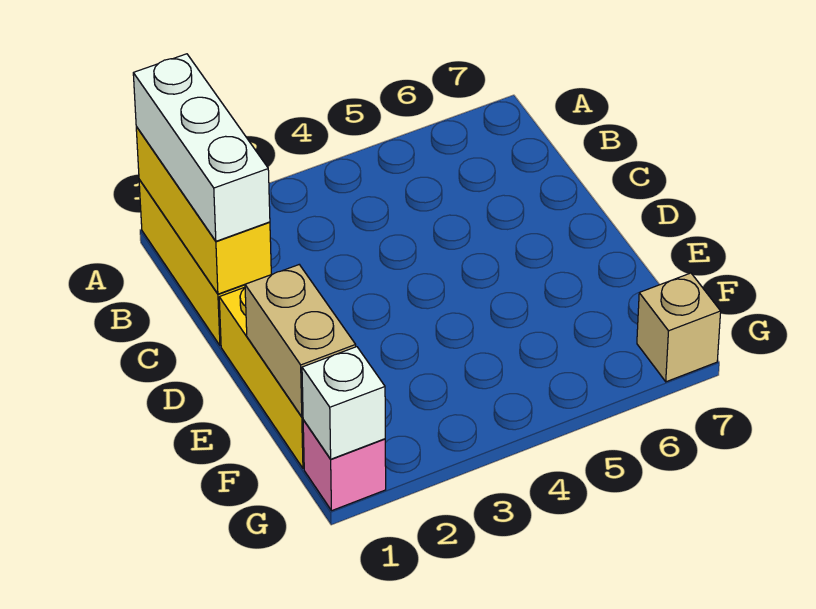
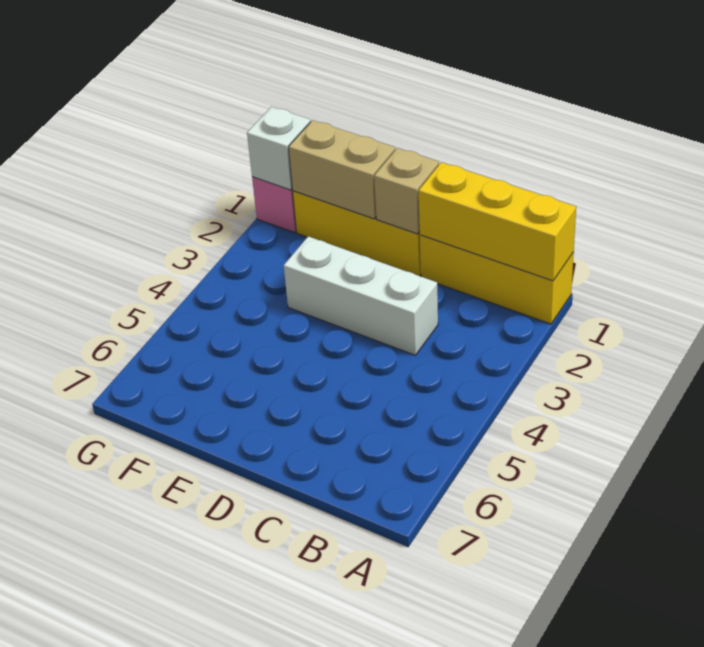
white brick A1:C1 level 3 -> white brick C3:E3 level 1
tan brick G7 level 1 -> tan brick D1 level 2

